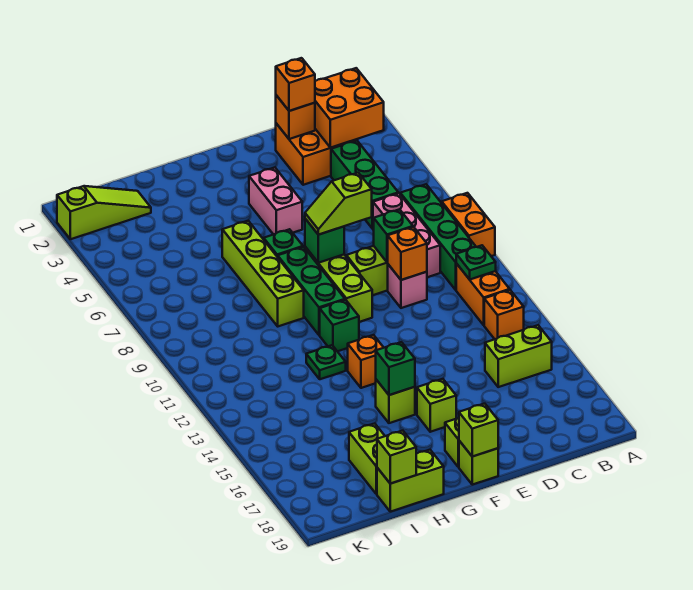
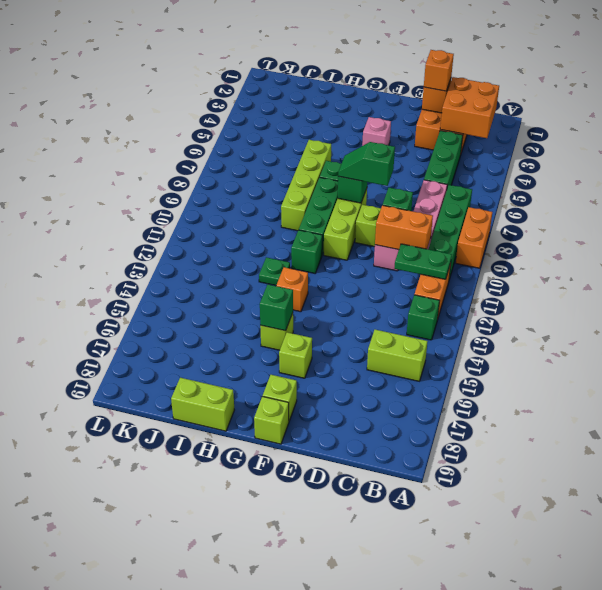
green plate B11 level 2 -> green plate B11:C11 level 2
orange brick B13 level 1 -> green brick B13 level 1
orange brick D10 level 2 -> orange brick C10:D10 level 2
lime slope E8:F8 level 3 top E -> green slope E8:F8 level 3 top E
pink brick F4:F5 level 1 -> pink brick F4 level 1
lime brick F19 level 2 -> none
lime brick I17:I18 level 1 -> none
lime brick I19 level 2 -> none
lime slope J2:L2 level 1 top L -> none

